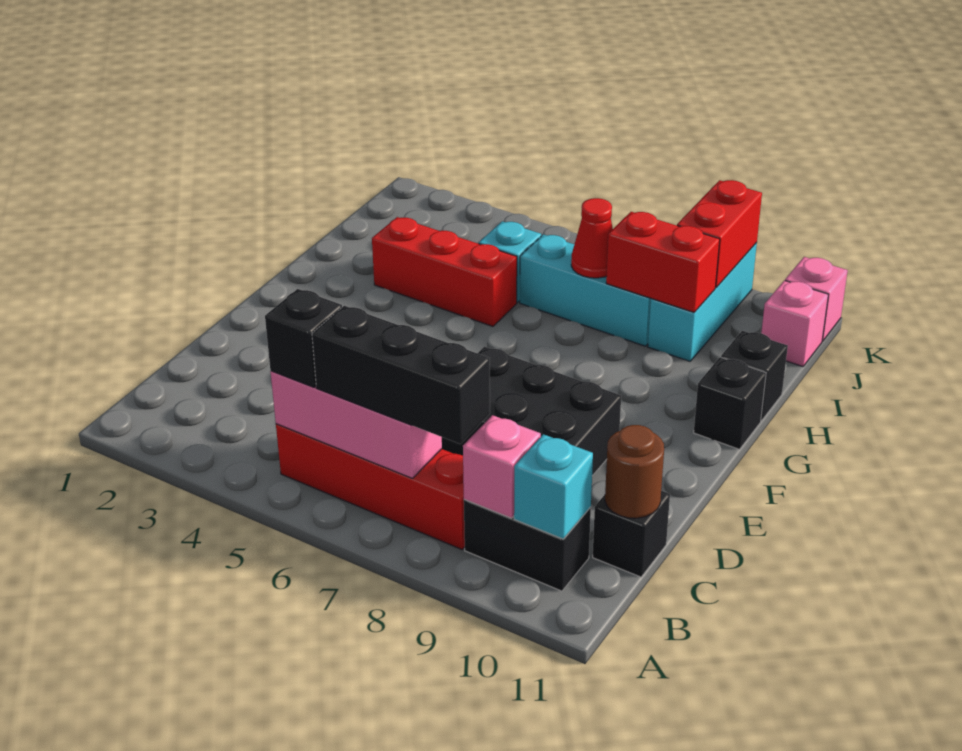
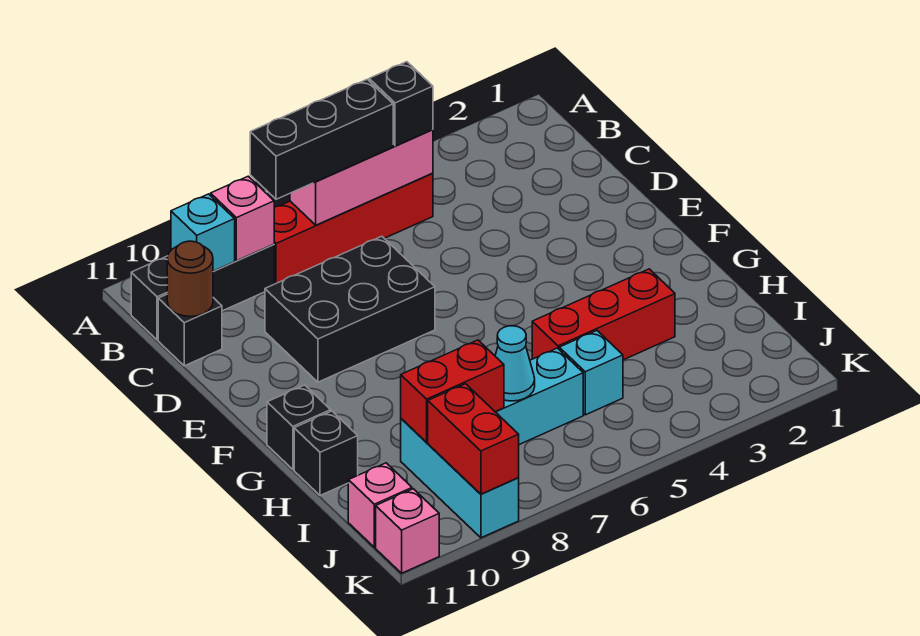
black brick B9:B10 level 1 -> black brick B9:B11 level 1
red cone I7 level 2 -> cyan cone I7 level 2

